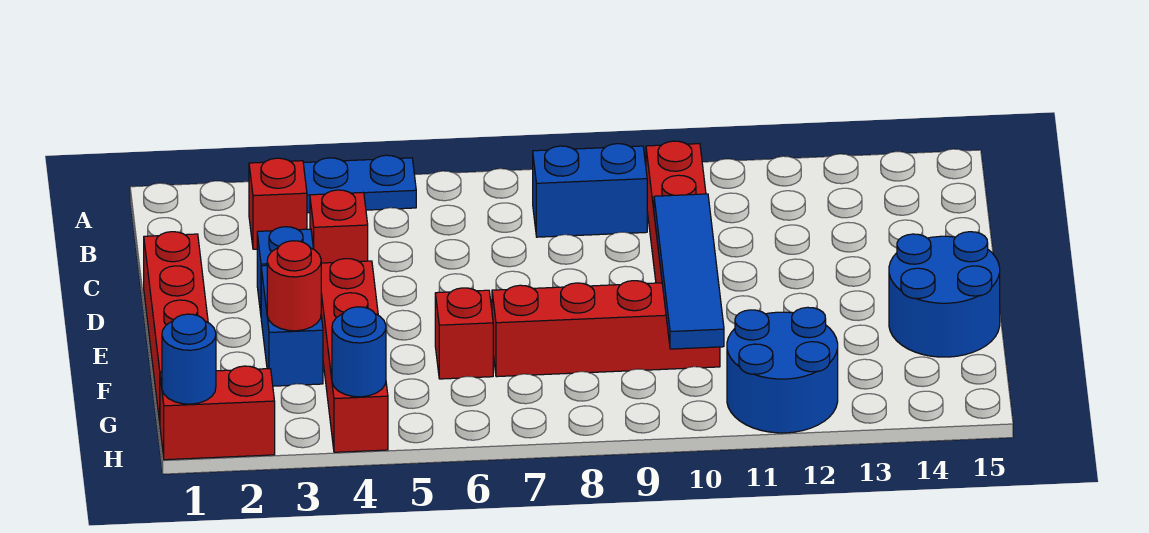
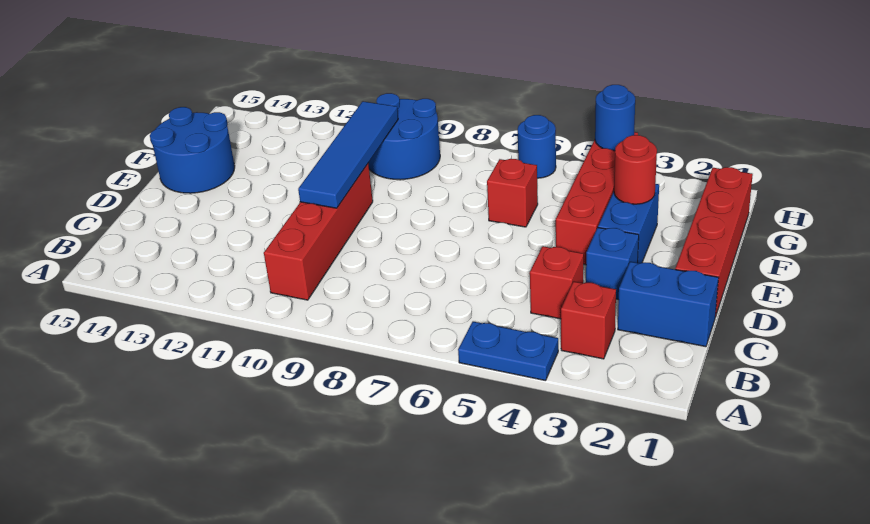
blue brick B8:B9 level 1 -> blue brick C1:C2 level 1
red brick F7:F10 level 1 -> none
blue round brick G11:H12 level 1 -> blue round brick G9:H10 level 1
red brick H1:H2 level 1 -> none
blue round brick H1 level 2 -> blue round brick H6 level 1

